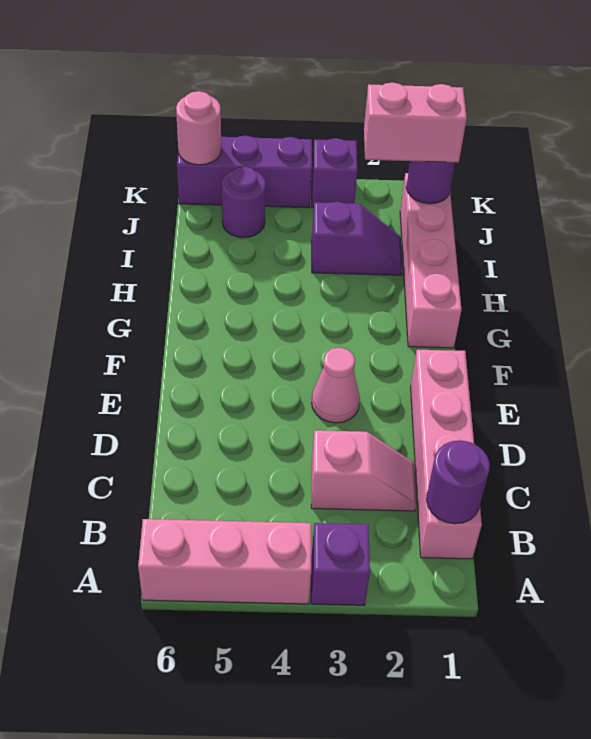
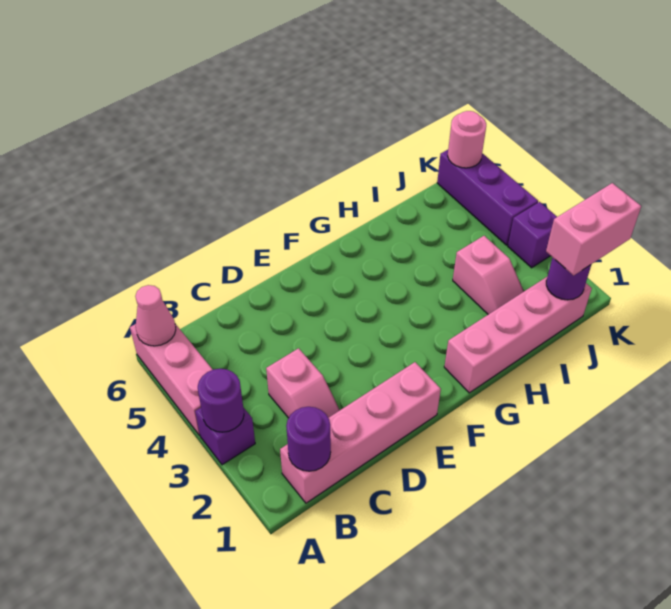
pink cone E3 level 1 -> pink cone A6 level 2
purple slope I2:I3 level 1 top 3 -> pink slope I2:I3 level 1 top 3
pink brick J1:J2 level 3 -> pink brick J1:K1 level 3
purple round brick J5 level 1 -> purple round brick A3 level 2

